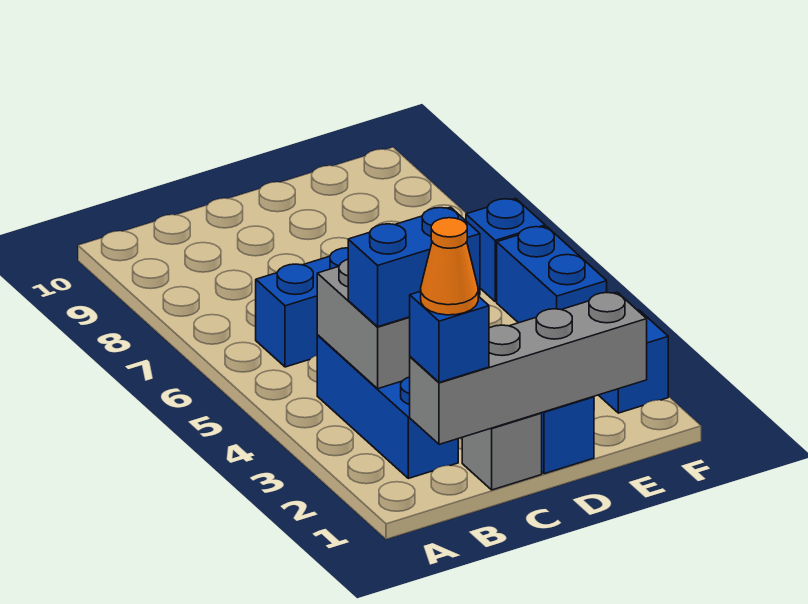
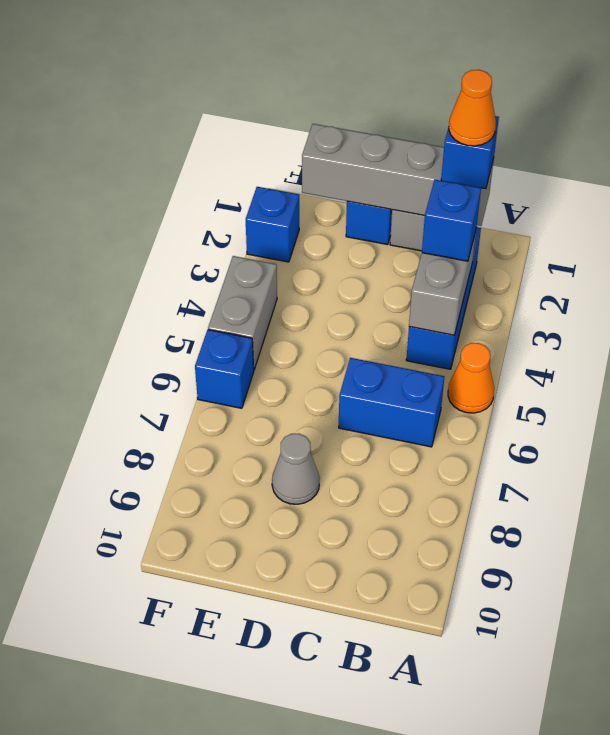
none -> orange cone A5 level 1
blue brick B3:C3 level 3 -> blue brick B3 level 3
none -> grey cone D8 level 1
blue brick F4:F5 level 1 -> grey brick F4:F5 level 1

